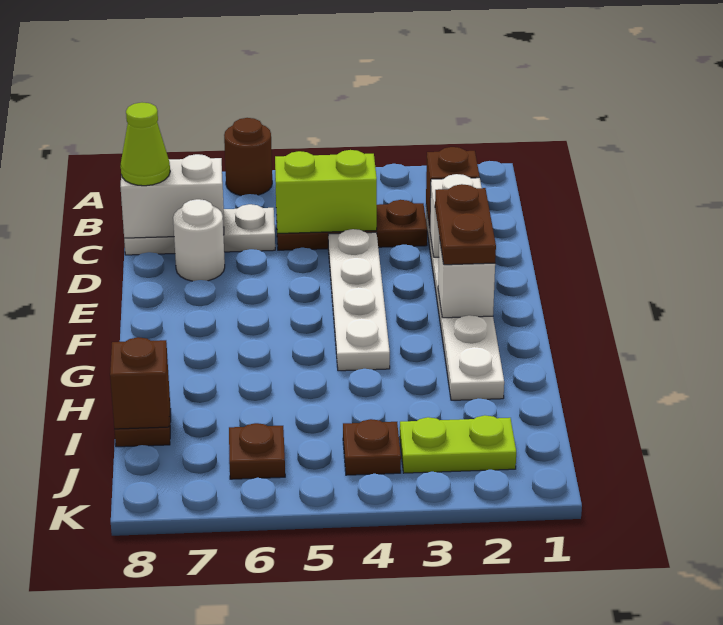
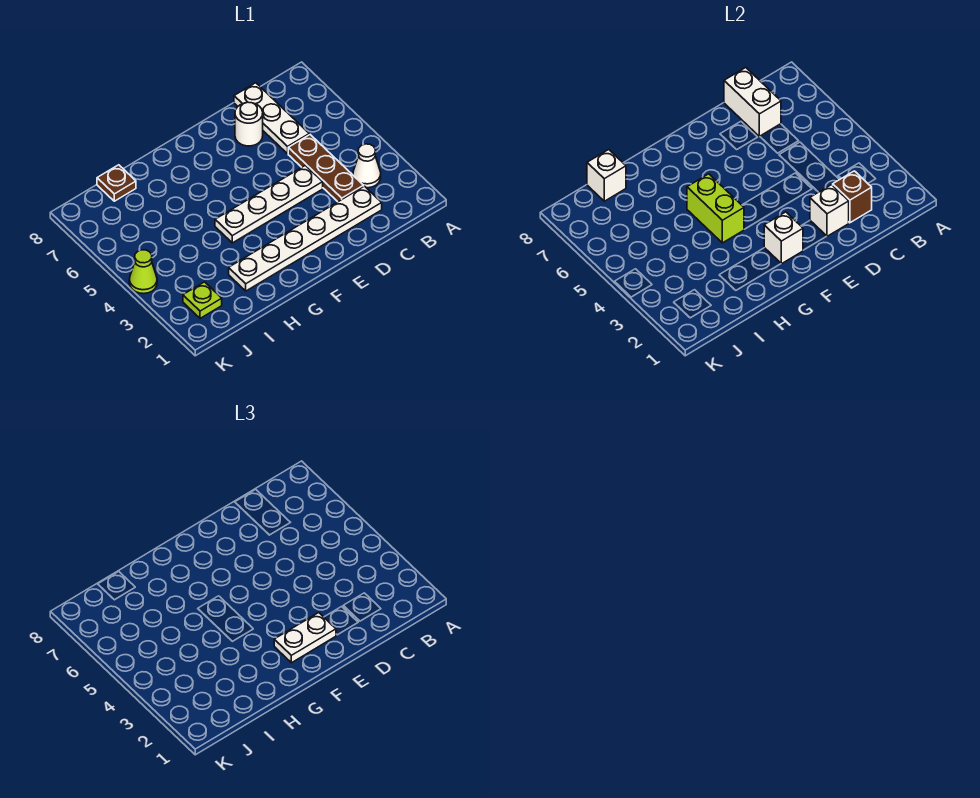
brown round brick A6 level 1 -> none
none -> white cone B3 level 1
lime brick C4:C5 level 2 -> lime brick G4:G5 level 2
lime cone C8 level 3 -> lime cone K4 level 1
brown plate E2:F2 level 3 -> white plate E2:F2 level 3
brown brick I8 level 2 -> white brick I8 level 2
lime plate J2:J3 level 1 -> lime plate J2 level 1
brown plate J4 level 1 -> none
brown plate J6 level 1 -> none

